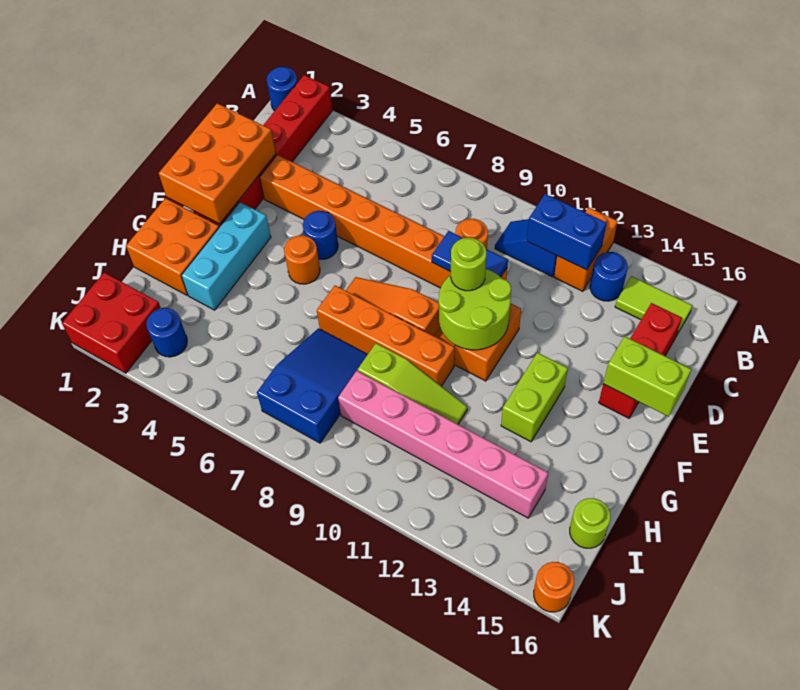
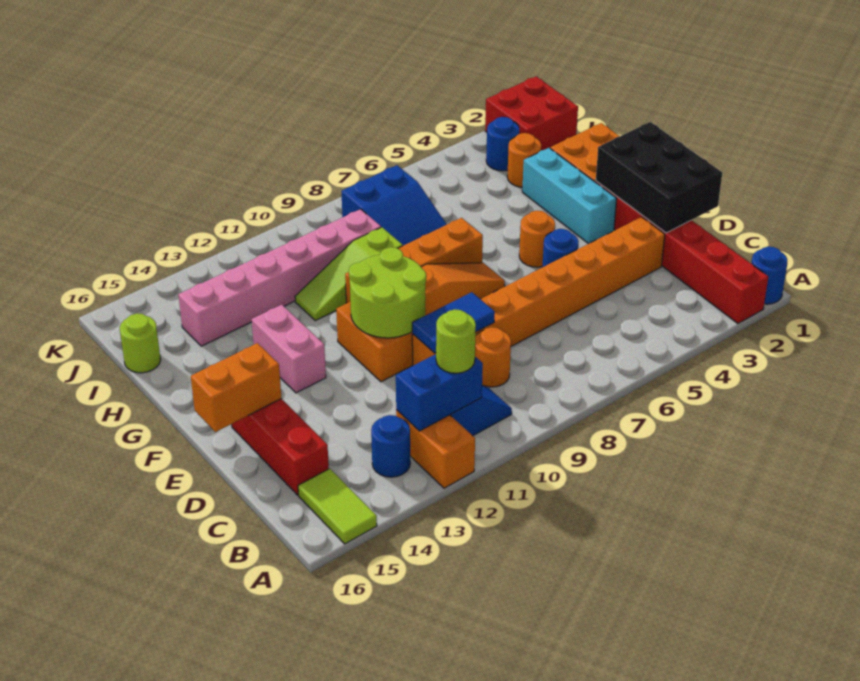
lime tile B14:B15 level 1 -> lime tile A15:B15 level 1
orange brick D1:F2 level 2 -> black brick D1:F2 level 2
lime round brick E10 level 3 -> lime round brick B11 level 3
lime brick E15:E16 level 2 -> orange brick E15:E16 level 2
lime brick F13:G13 level 1 -> pink brick F13:G13 level 1
orange round brick K16 level 1 -> orange round brick I3 level 1

